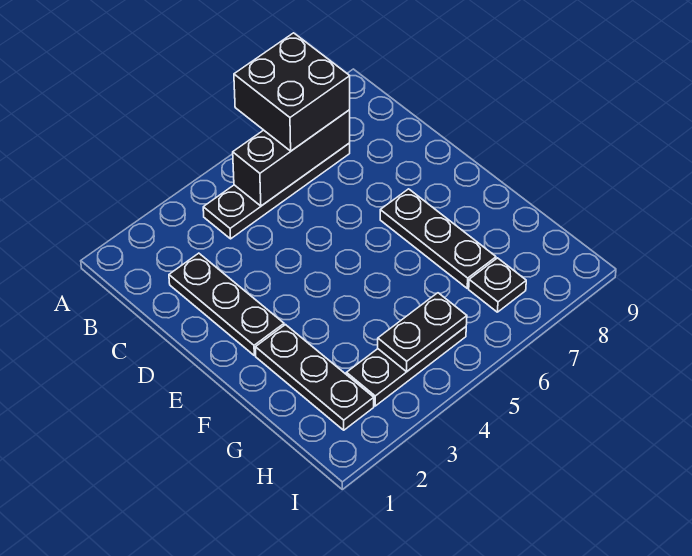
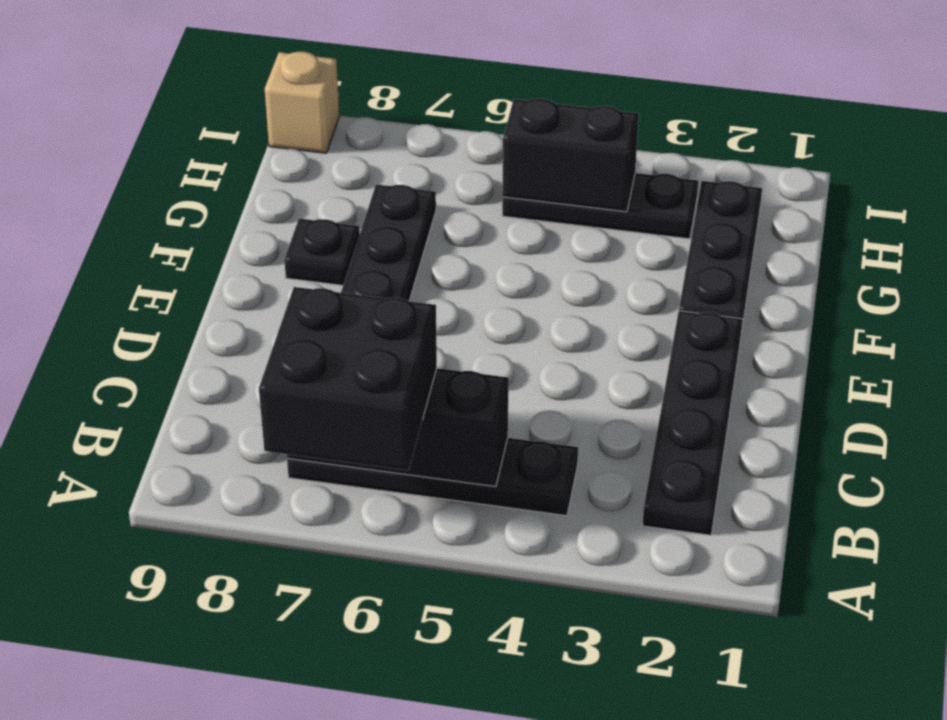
black plate C2:E2 level 1 -> black plate B2:E2 level 1
black plate H4:H5 level 2 -> black brick H4:H5 level 2
black plate H7 level 1 -> black plate F8 level 1
none -> tan brick I9 level 1

